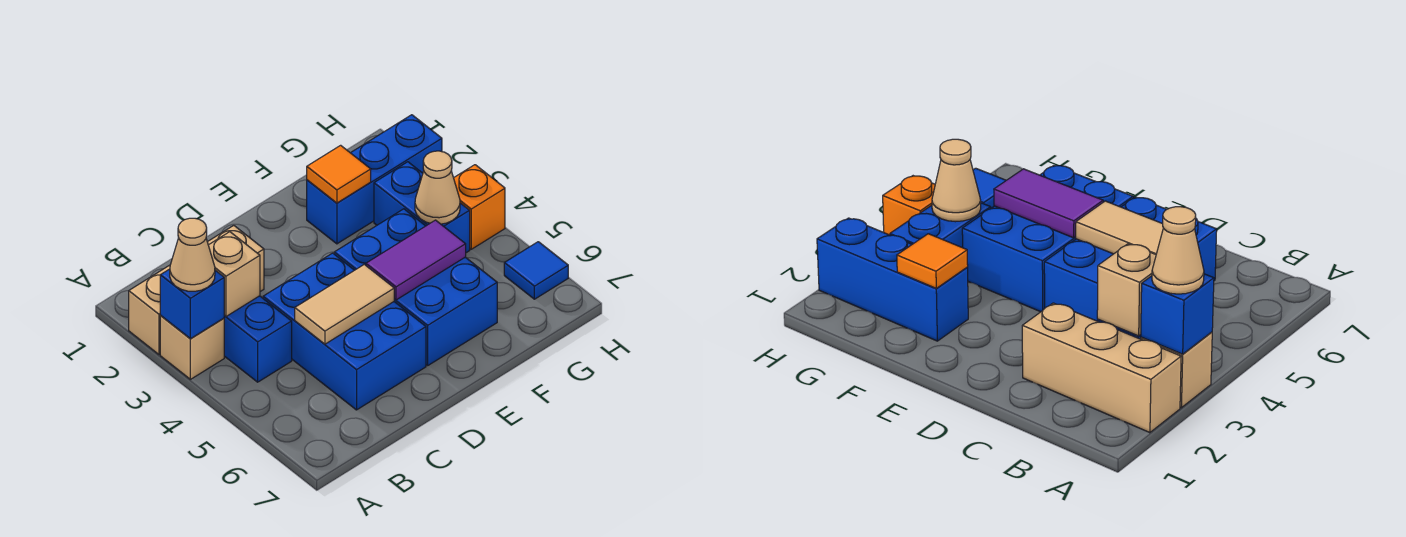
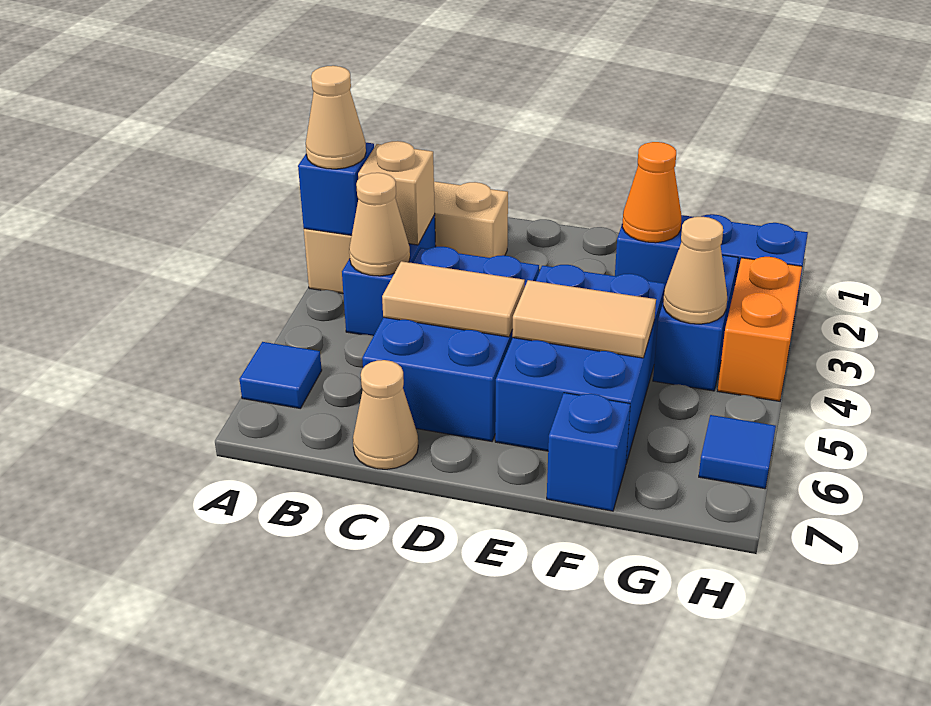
none -> blue tile A6 level 1
none -> tan cone B4 level 2
none -> tan cone C7 level 1
purple tile E5:F5 level 2 -> tan tile E5:F5 level 2
orange tile F2 level 2 -> orange cone F2 level 2
none -> blue brick F7 level 1
orange brick H4 level 1 -> orange brick H3:H4 level 1

